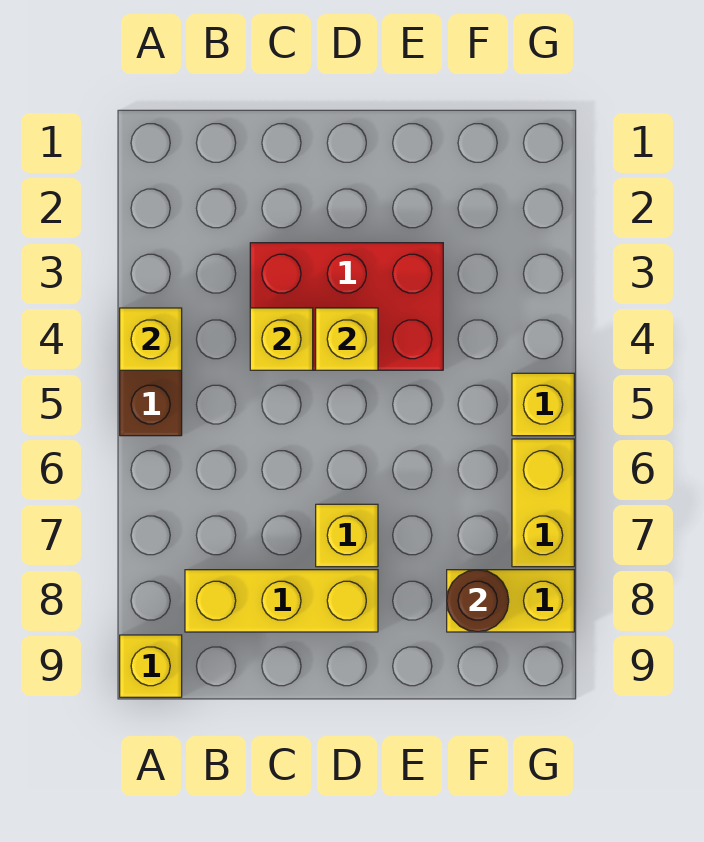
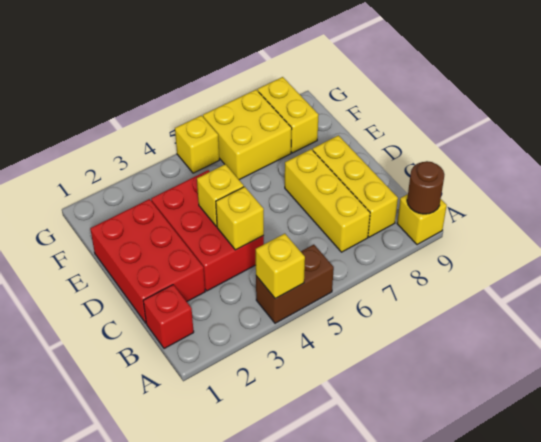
none -> red brick B1 level 1
none -> red brick C1:E2 level 1
yellow brick D7 level 1 -> yellow brick B7:D7 level 1
brown round brick F8 level 2 -> brown round brick A9 level 2
yellow brick G6:G7 level 1 -> yellow brick F6:G7 level 1

